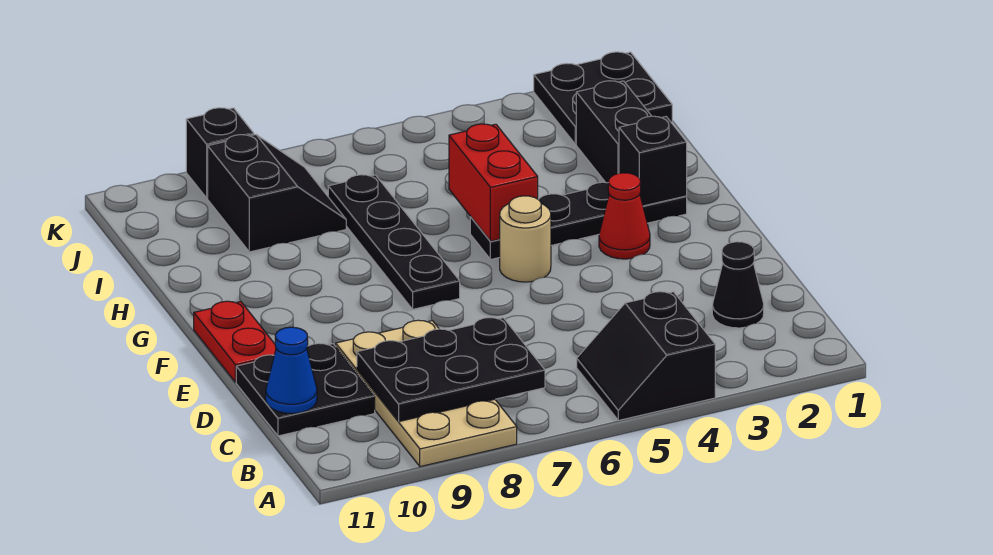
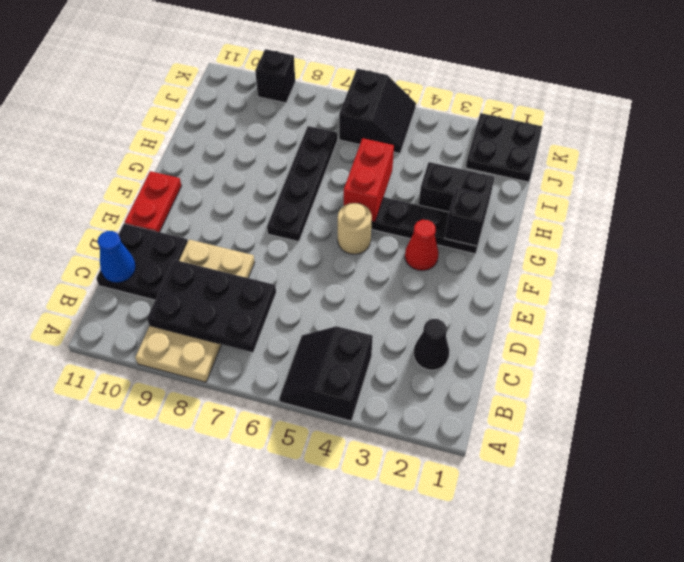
black brick H2:I2 level 1 -> black brick H2:H3 level 1
black slope I8:J9 level 1 top 9 -> black slope J5:K6 level 1 top 6

